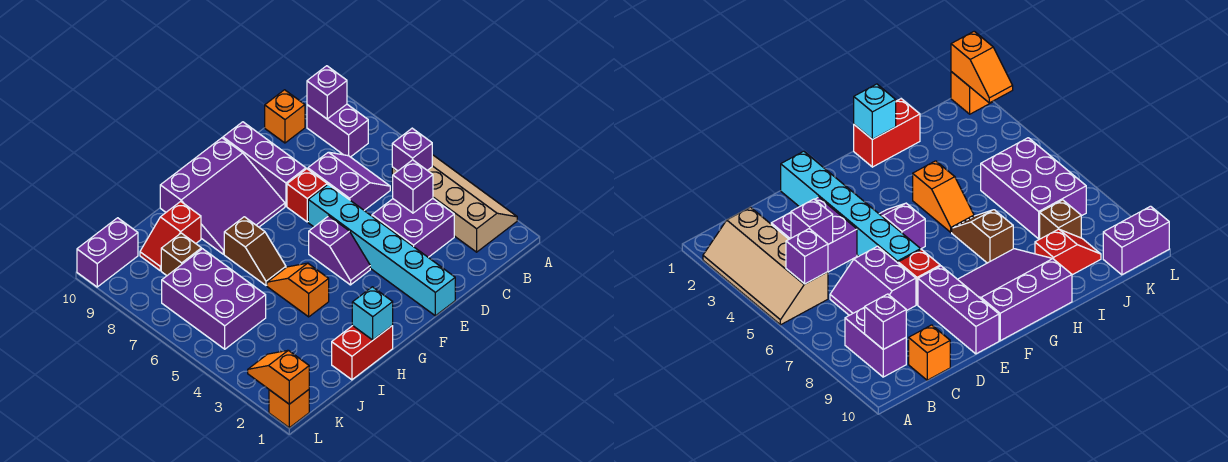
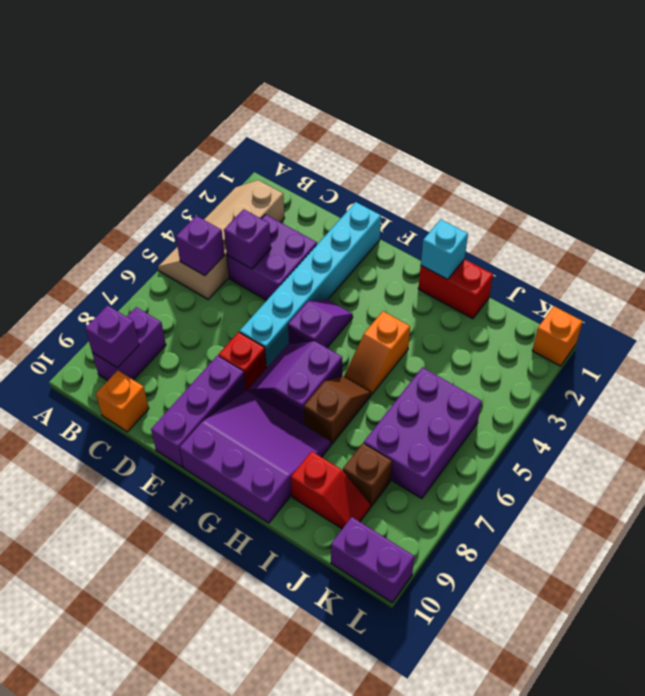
purple slope C6:D7 level 1 top D -> purple slope F6:G7 level 1 top G
orange slope L1:L2 level 2 top 1 -> none

